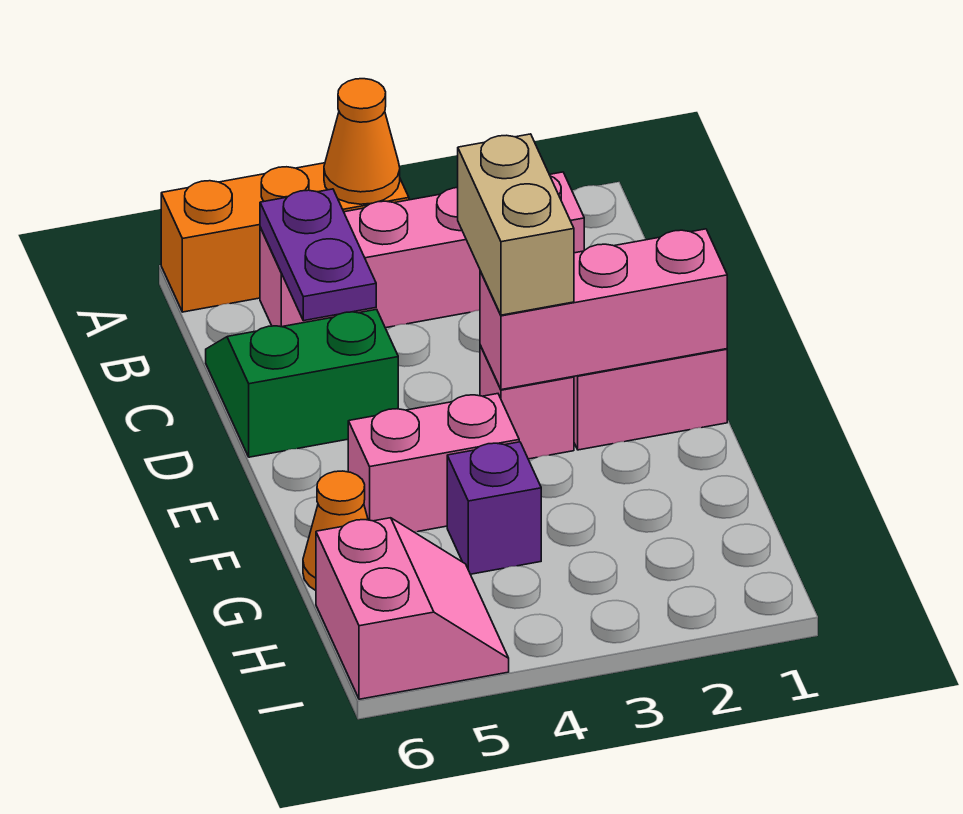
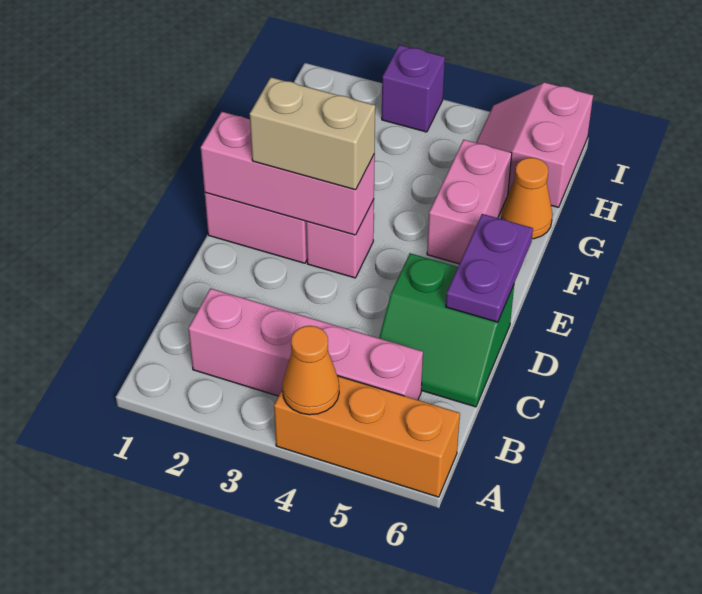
purple plate B5:C5 level 2 -> purple plate D6:E6 level 2
tan brick D3:E3 level 3 -> tan brick E2:E3 level 3
pink brick F4:F5 level 1 -> pink brick F5:G5 level 1
purple brick G4 level 1 -> purple brick I3 level 1

